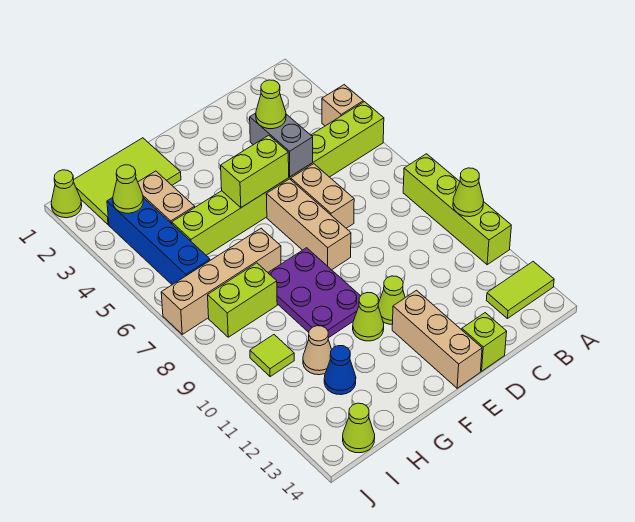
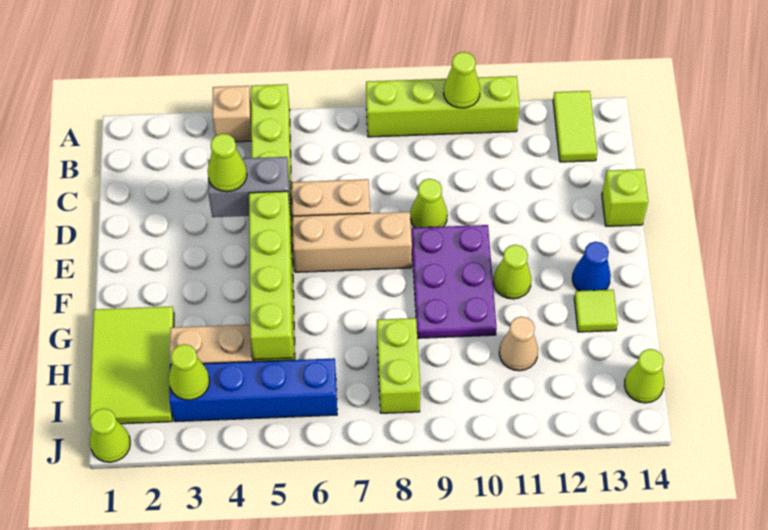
lime brick E5:F5 level 2 -> lime brick E5:H5 level 2
lime cone E11 level 1 -> lime cone D9 level 1
tan brick E12:E14 level 1 -> none
purple plate F8:G10 level 1 -> purple plate E9:G10 level 1
tan brick G7:J7 level 1 -> none
blue cone H12 level 1 -> blue cone F13 level 1
lime tile I10 level 1 -> lime tile G13 level 1

